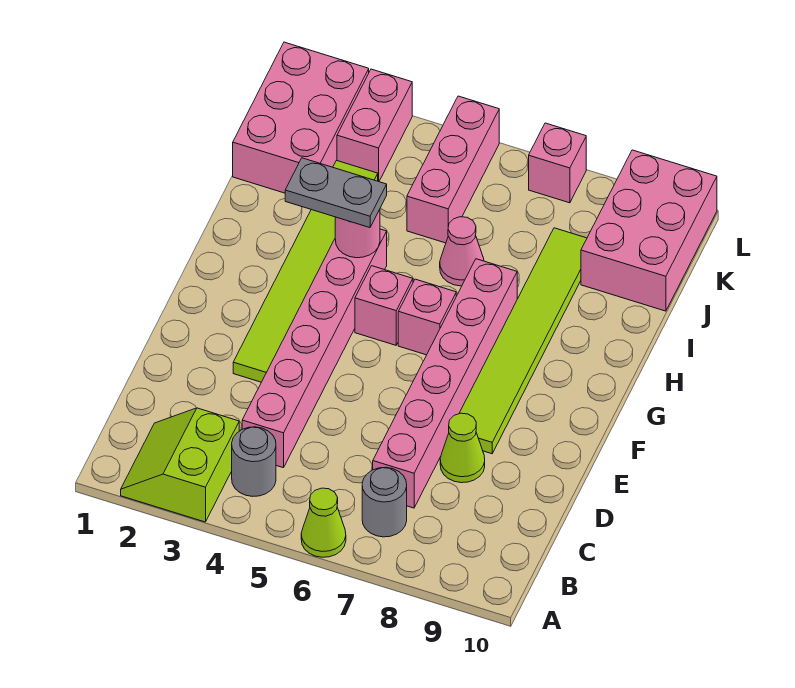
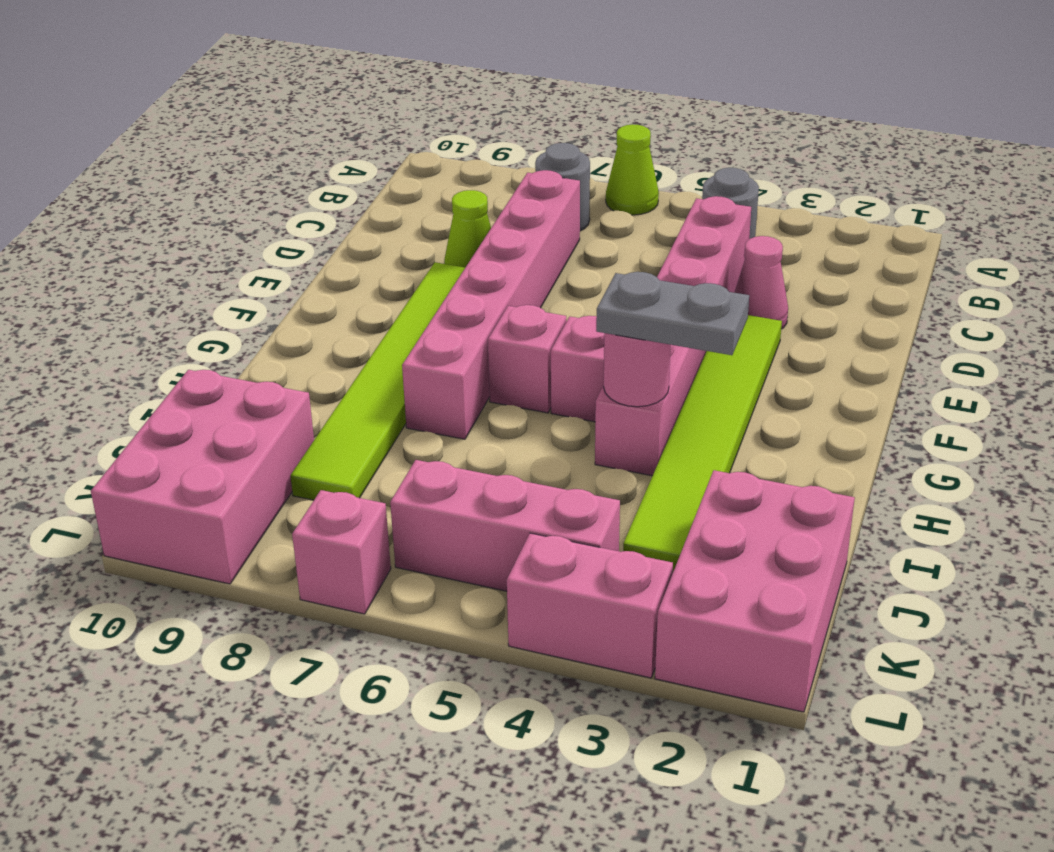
lime slope A2:B3 level 1 top 3 -> none
pink cone I6 level 1 -> pink cone D3 level 1
pink brick J5:L5 level 1 -> pink brick K4:K6 level 1
pink brick K3:L3 level 1 -> pink brick L3:L4 level 1

